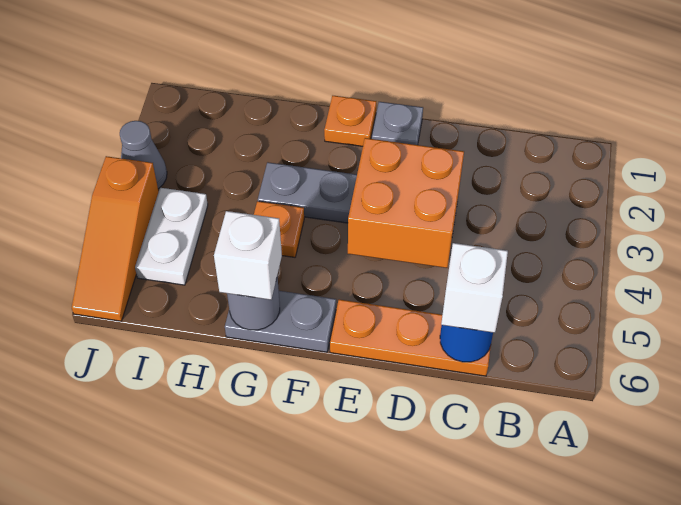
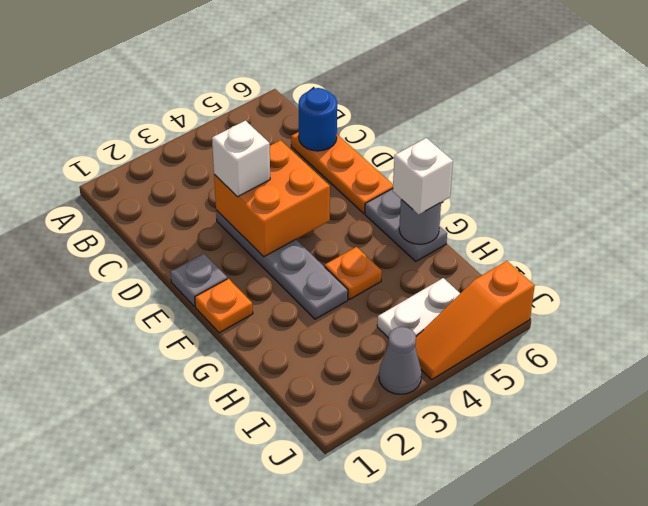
white brick C6 level 3 -> white brick D3 level 3
orange slope J4:J6 level 1 top 4 -> orange slope J4:J6 level 1 top 6

